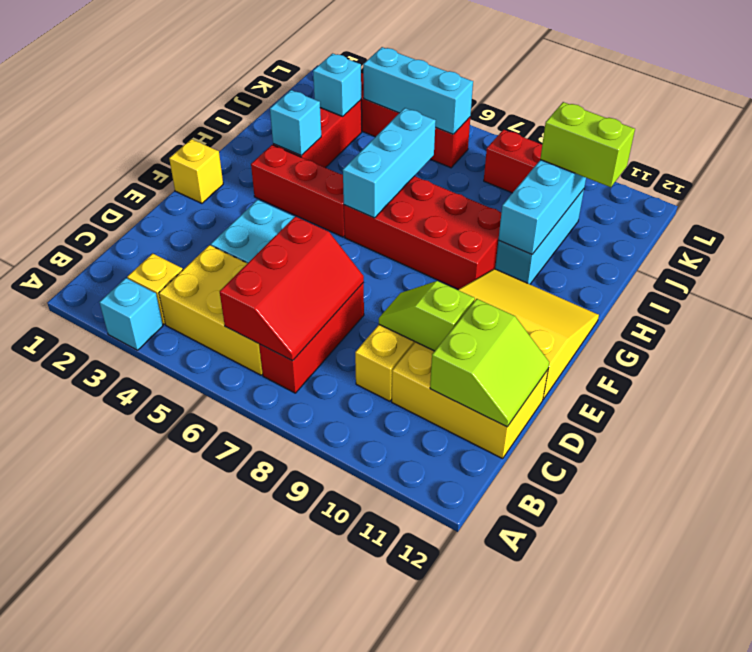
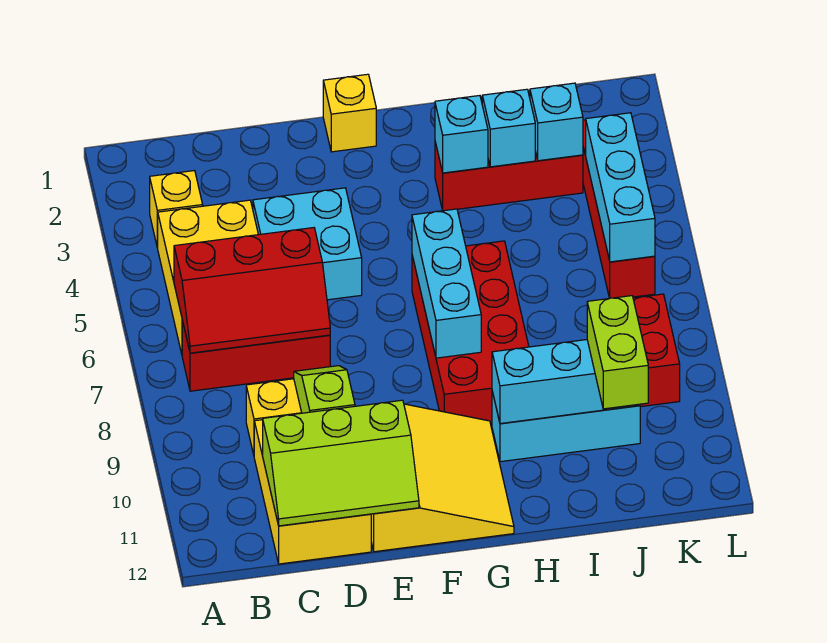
cyan brick A3 level 1 -> cyan brick I3 level 2
lime slope C11:D12 level 2 top 11 -> lime slope C11:E12 level 2 top 11
red brick G3:G5 level 1 -> none
cyan brick G6:I6 level 2 -> cyan brick G6:G8 level 2

